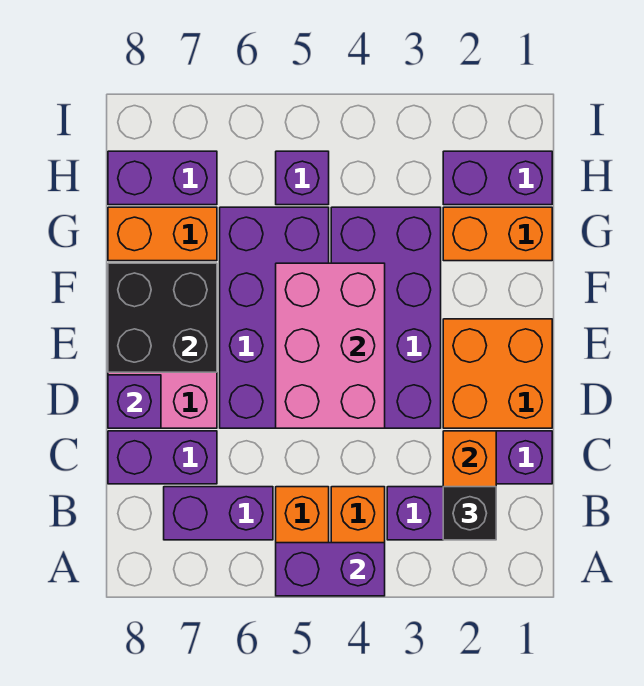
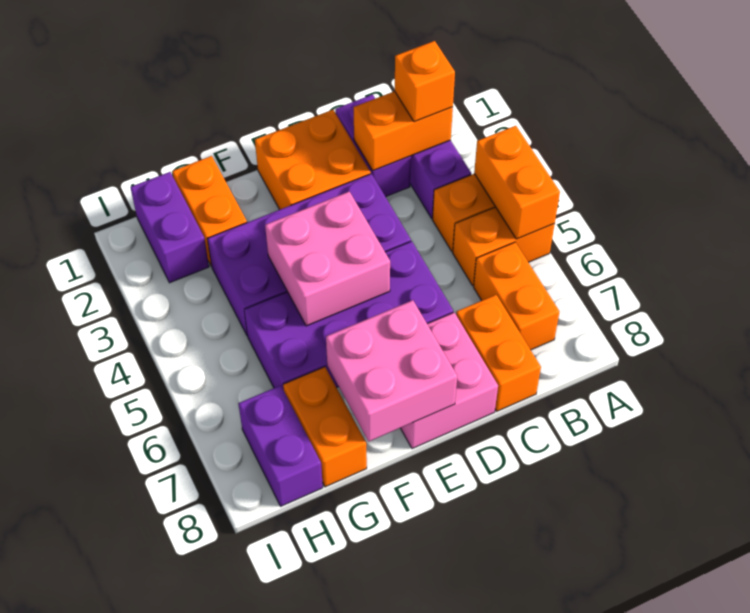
purple brick A4:A5 level 2 -> orange brick A4:A5 level 2
black brick B2 level 3 -> orange brick B2 level 3
purple brick B6:B7 level 1 -> orange brick B6:B7 level 1
purple brick C7:C8 level 1 -> orange brick C7:C8 level 1
pink brick D4:F5 level 2 -> pink brick E4:F5 level 2
purple brick D8 level 2 -> none
black brick E7:F8 level 2 -> pink brick E7:F8 level 2
purple brick H5 level 1 -> none

